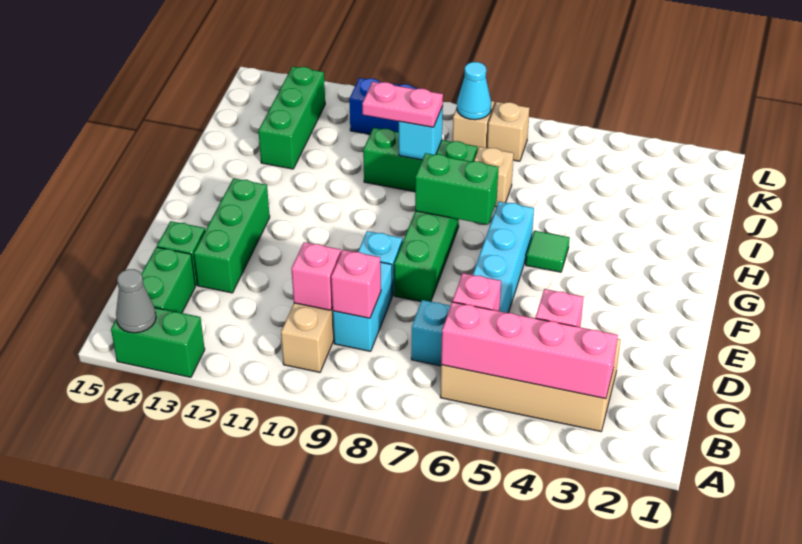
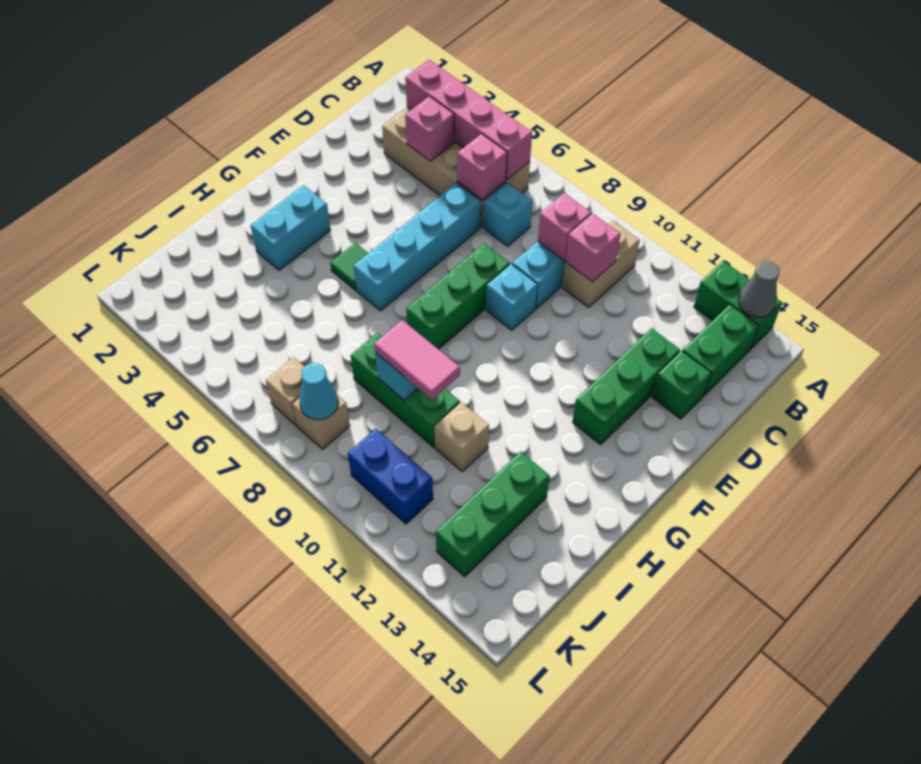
none -> cyan brick G3:H3 level 1
green brick G7:G8 level 2 -> none
tan brick I7 level 1 -> tan brick I11 level 1
pink plate I9:I10 level 3 -> pink tile I9:I10 level 3

